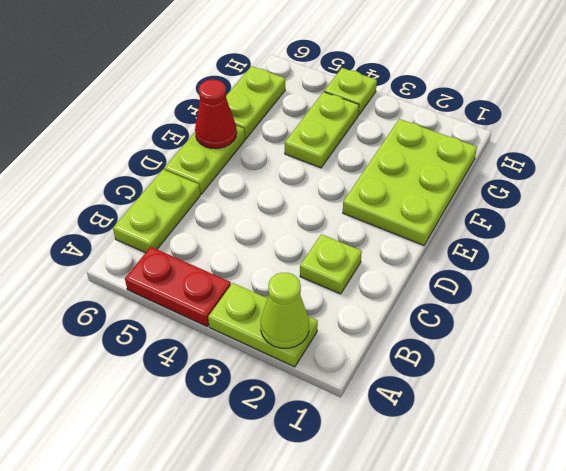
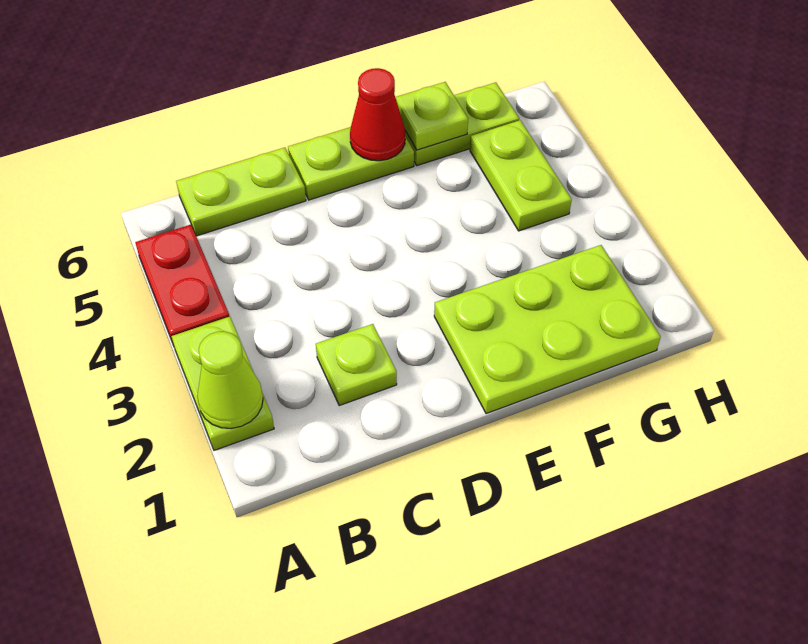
lime plate F4:G4 level 1 -> lime plate G4:G5 level 1
lime plate H4 level 1 -> lime plate F6 level 2

